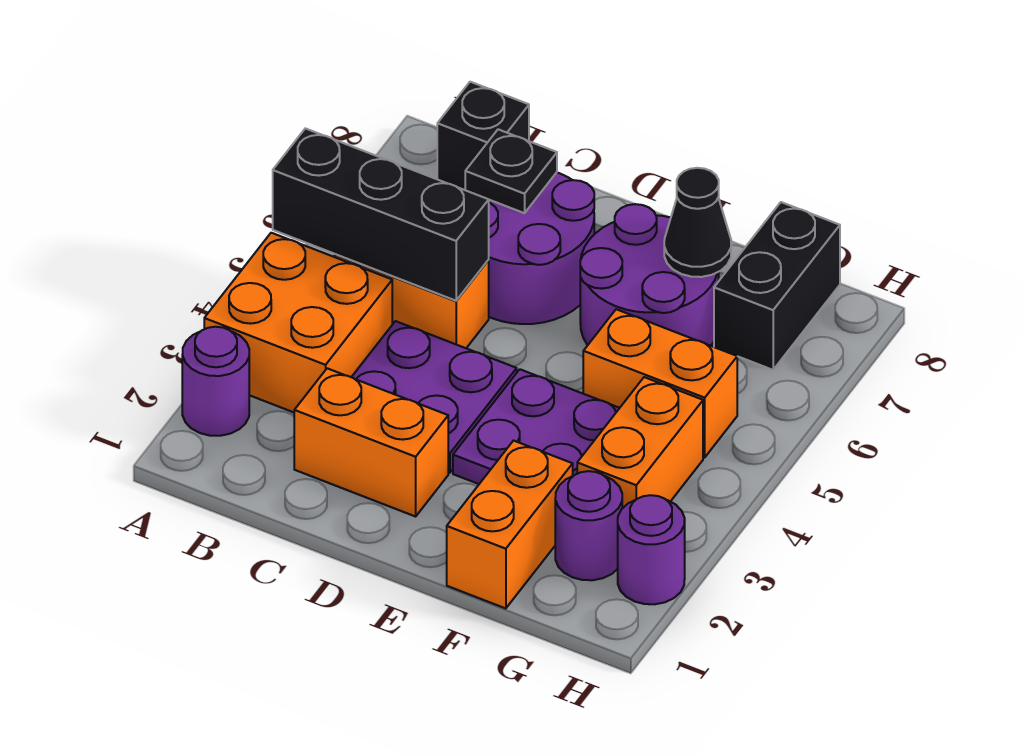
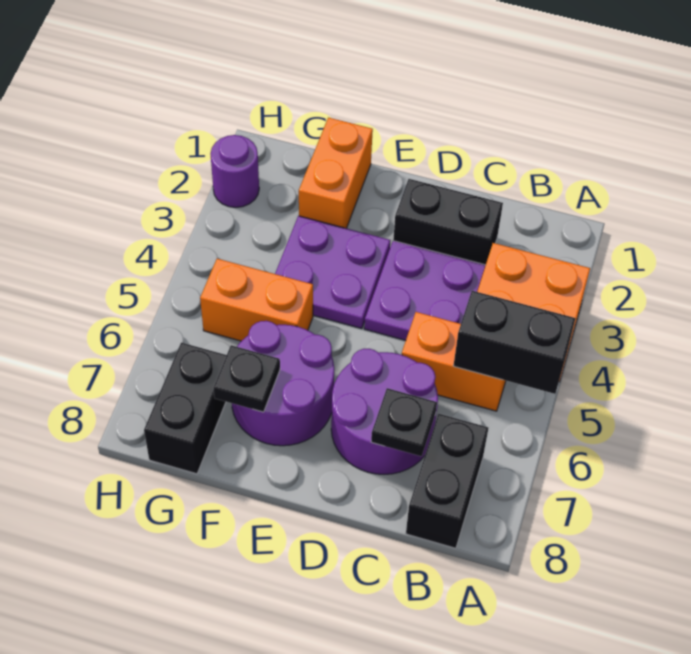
purple round brick A2 level 1 -> none
black brick A5:C5 level 2 -> black brick A5:B5 level 2
black brick B8 level 1 -> black brick B7:B8 level 1
orange brick C2:D2 level 1 -> black brick C2:D2 level 1
black cone F7 level 2 -> black plate F7 level 2
purple round brick G2 level 1 -> none
orange brick G3:G4 level 1 -> none

